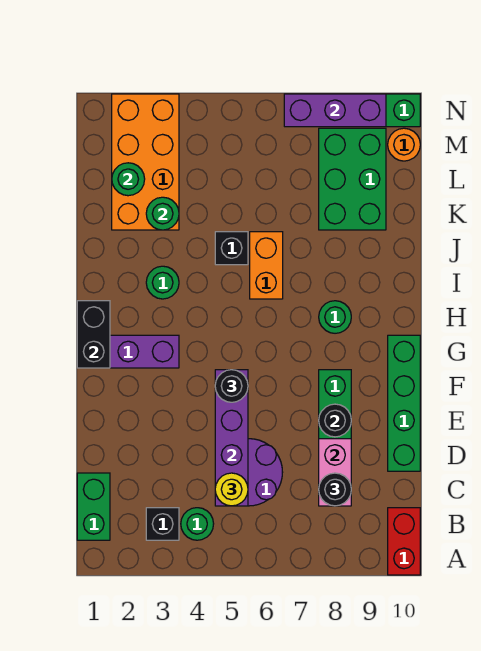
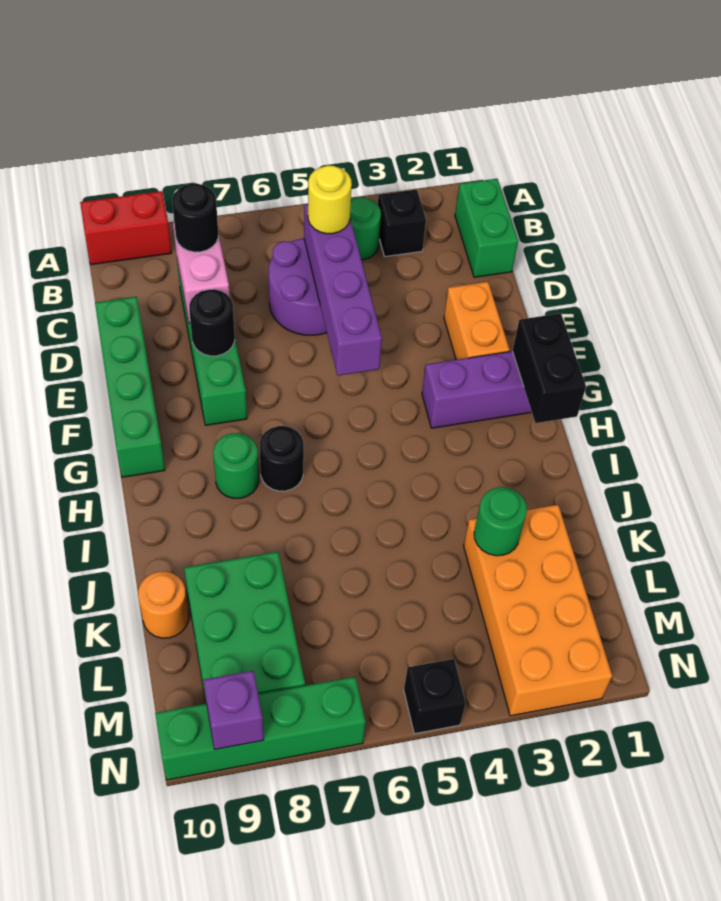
red brick A10:B10 level 1 -> red brick A9:A10 level 1
black round brick F5 level 3 -> black round brick H7 level 1
green round brick I3 level 1 -> none
orange brick I6:J6 level 1 -> orange brick E2:F2 level 1
black brick J5 level 1 -> black brick N5 level 1
green round brick L2 level 2 -> none
orange round brick M10 level 1 -> orange round brick K10 level 1
purple brick N7:N9 level 2 -> purple brick N9 level 2

